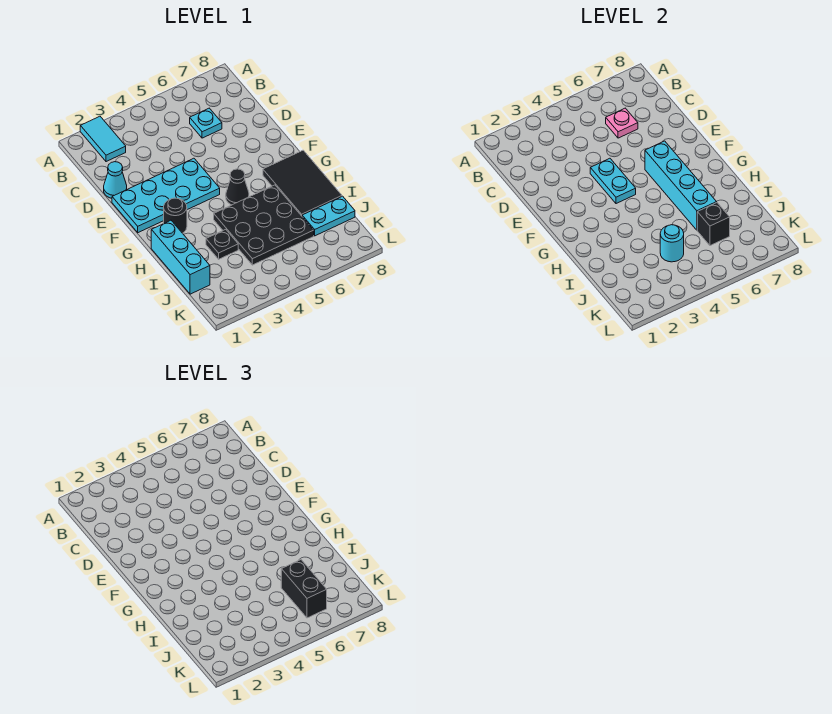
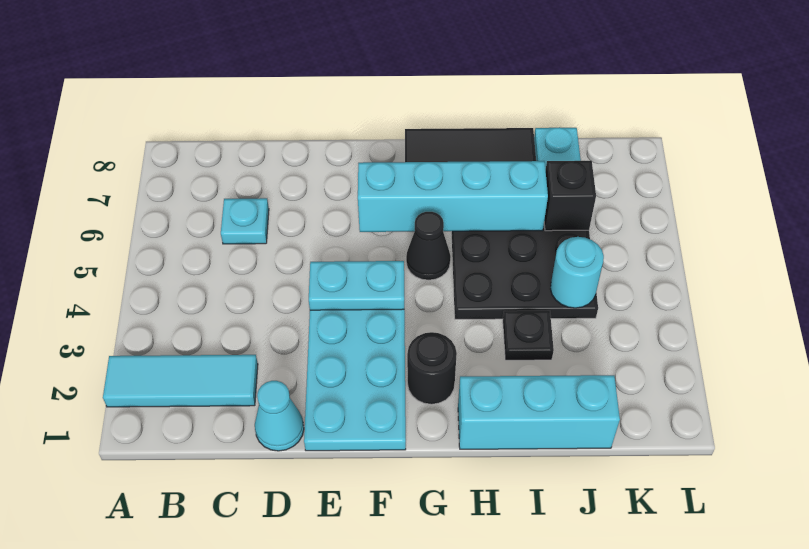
cyan tile A2:B2 level 1 -> cyan tile A2:C2 level 1
pink plate C6 level 2 -> none
black brick J6:K6 level 3 -> none

